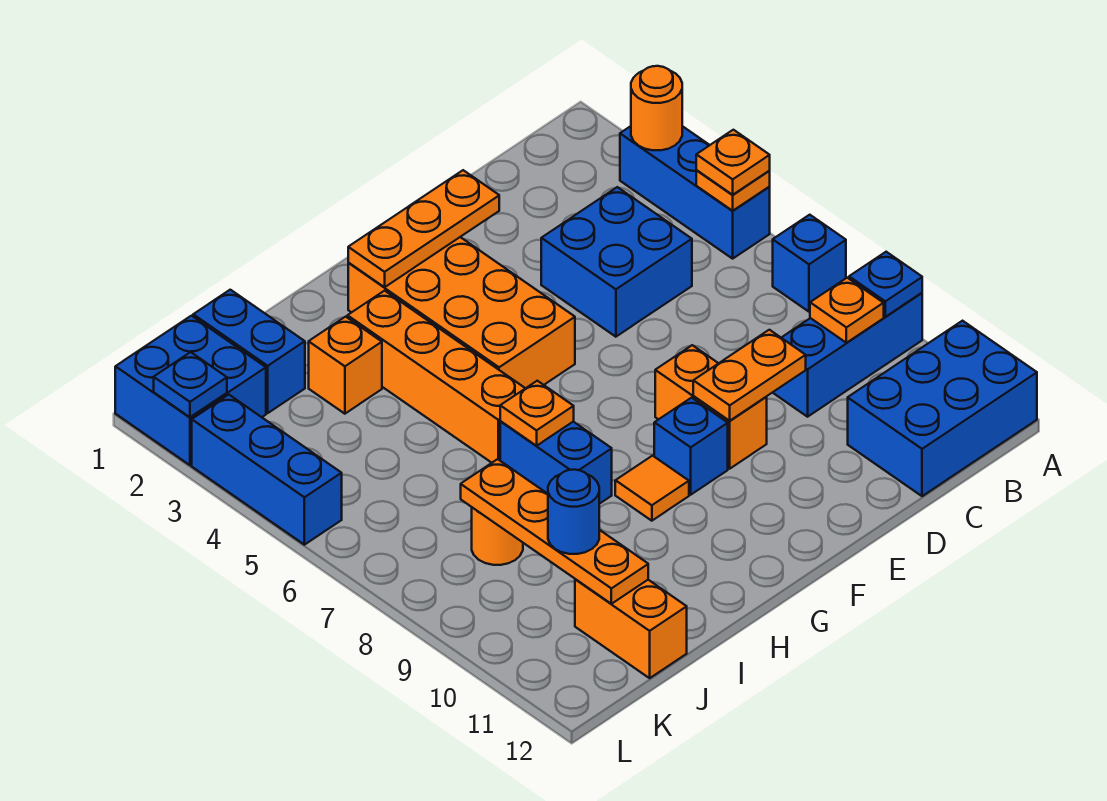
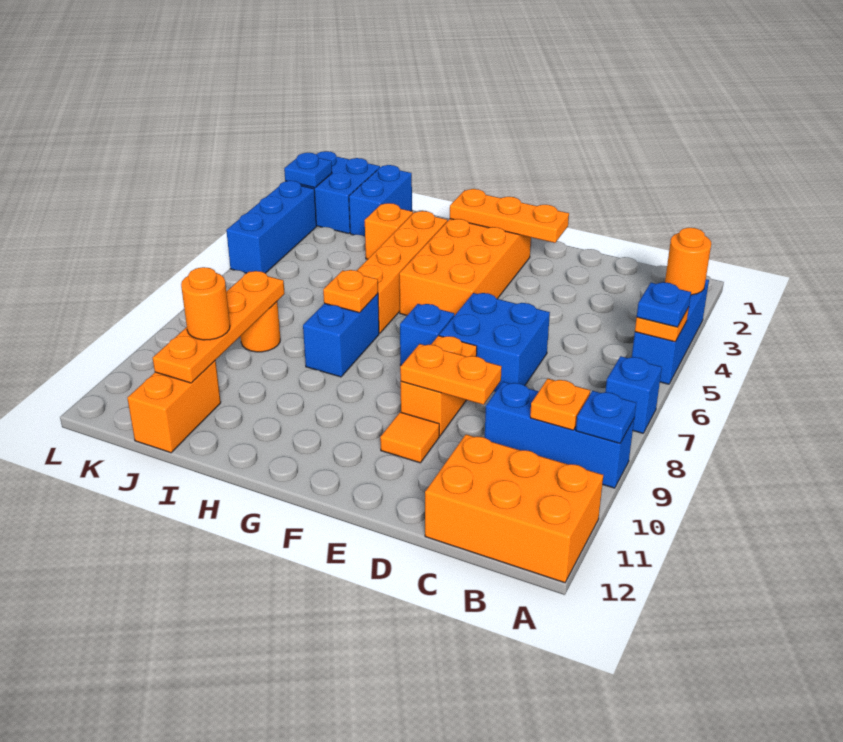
orange plate A5 level 3 -> blue plate A5 level 3
blue brick A11:C12 level 1 -> orange brick A11:C12 level 1
blue brick C4:D5 level 1 -> blue brick D6:E7 level 1
blue brick F9 level 1 -> blue brick F7 level 1
orange tile G9 level 1 -> orange tile E10 level 1
blue round brick J10 level 3 -> orange round brick J10 level 3

